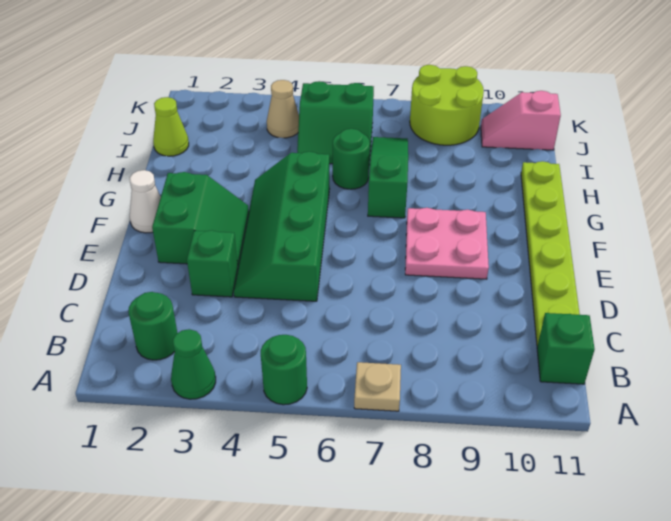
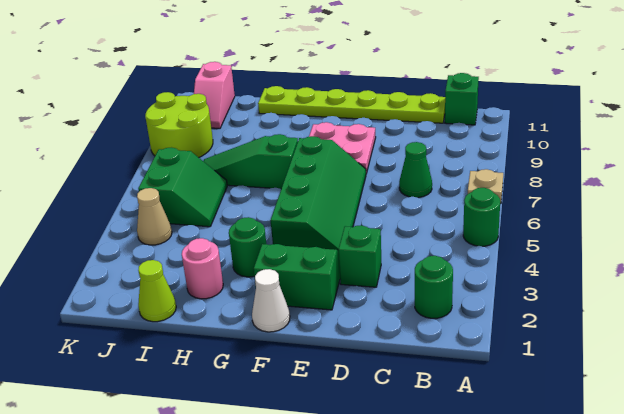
green cone A3 level 1 -> green cone C7 level 1
green slope D4:G5 level 1 top 5 -> green slope E4:F7 level 1 top F
none -> pink round brick H2 level 1
green round brick H6 level 1 -> green round brick G3 level 1

